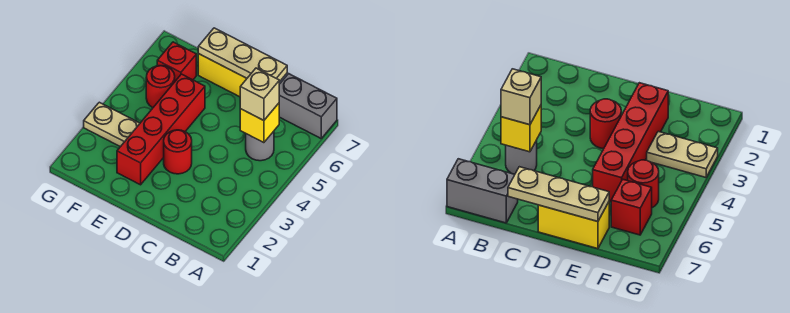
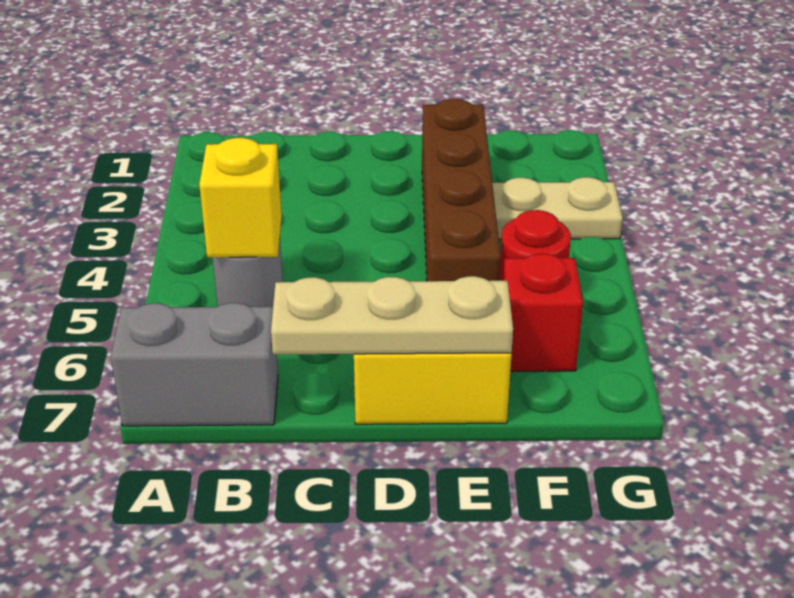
tan brick B5 level 3 -> none
red round brick D3 level 1 -> none
red brick E2:E5 level 1 -> brown brick E2:E5 level 1

